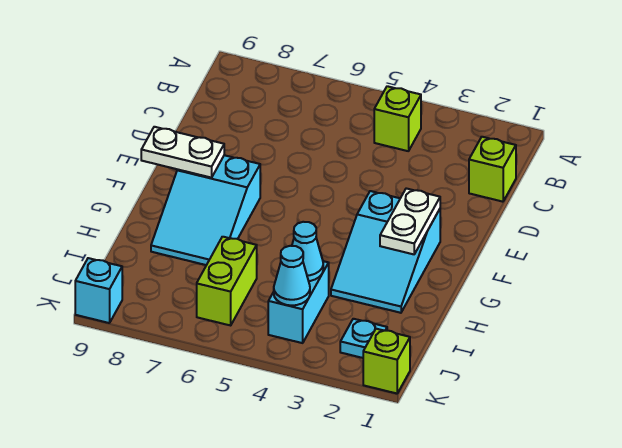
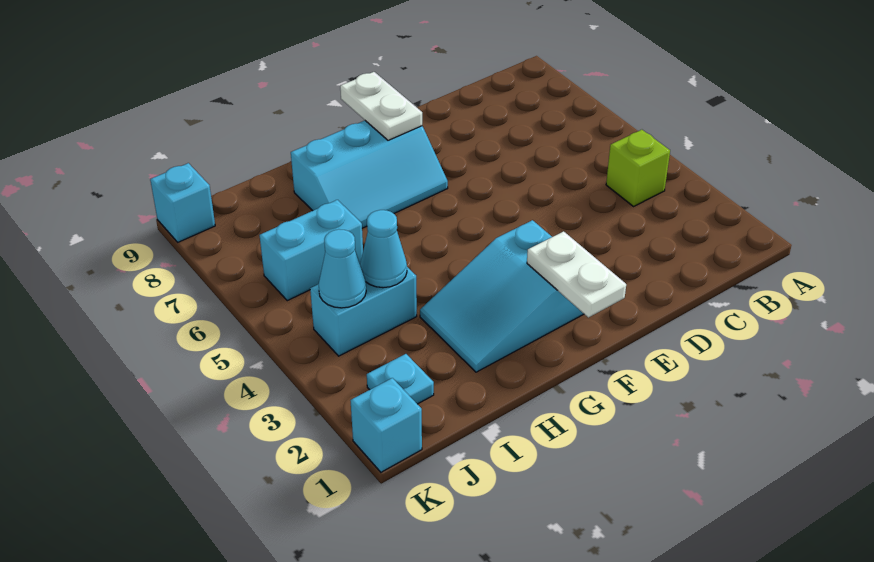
lime brick C1 level 1 -> none
white plate F2:G2 level 2 -> white plate F1:F2 level 2
cyan slope F7:H8 level 1 top F -> cyan slope F7:H8 level 1 top 8
lime brick I6:J6 level 1 -> cyan brick I6:J6 level 1
lime brick K1 level 1 -> cyan brick K1 level 1

